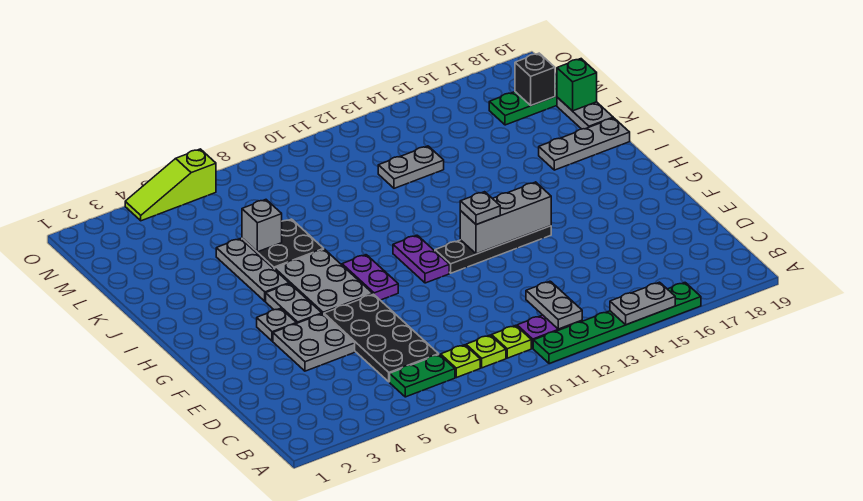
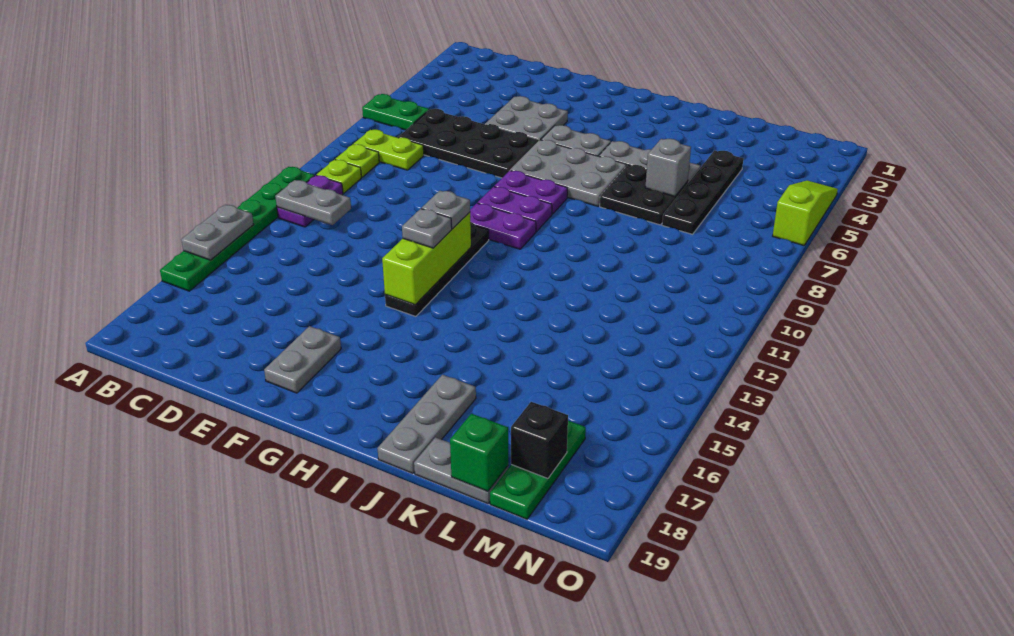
green plate B6:B7 level 1 -> green plate A6:B6 level 1
lime plate B8 level 1 -> lime plate B8:C8 level 1
grey plate G4 level 1 -> grey plate G13 level 3
none -> purple plate G9:H9 level 1
grey brick G12:G14 level 2 -> lime brick G12:G14 level 2
none -> black plate L4:L7 level 1
grey plate L12:L13 level 1 -> grey plate F17:F18 level 1

